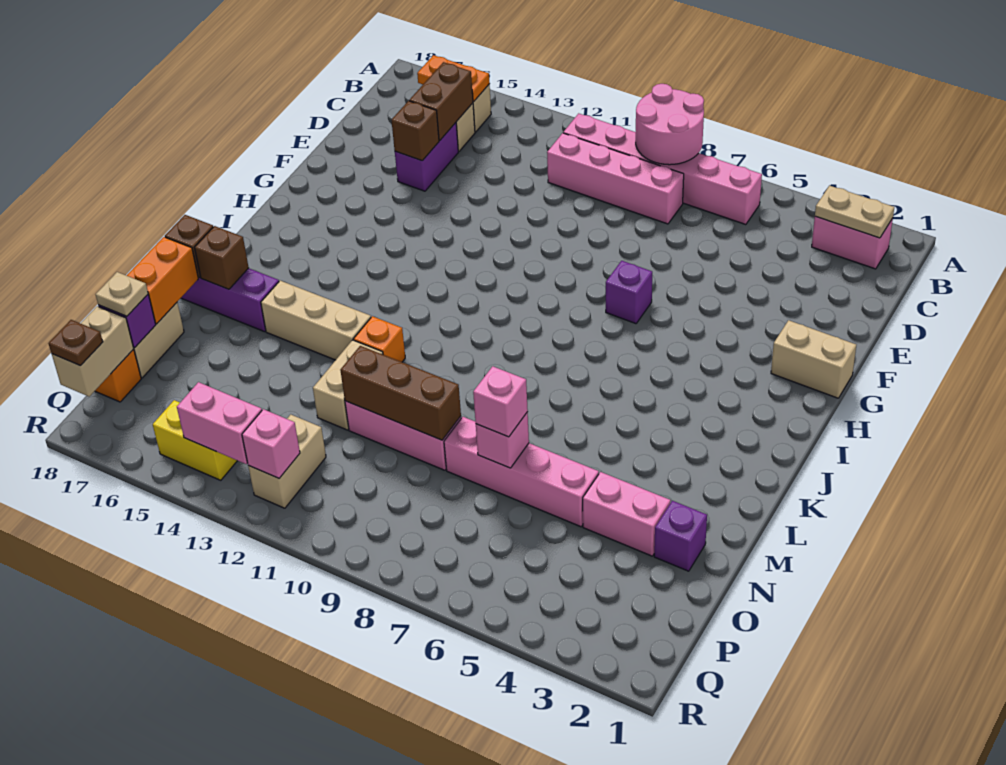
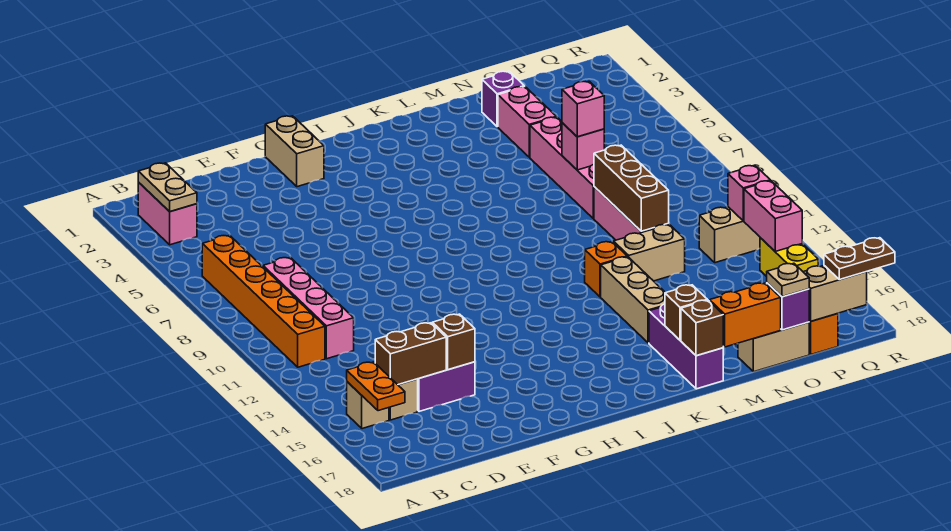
pink round brick A8:B9 level 2 -> none
pink brick B6:B11 level 1 -> orange brick B6:B11 level 1
purple brick G7 level 1 -> none
brown plate Q18 level 3 -> brown plate Q18:R18 level 3

